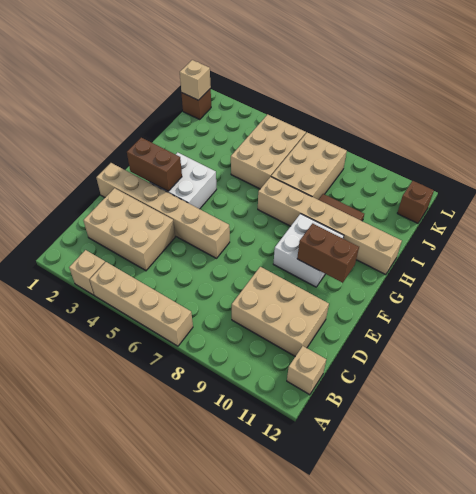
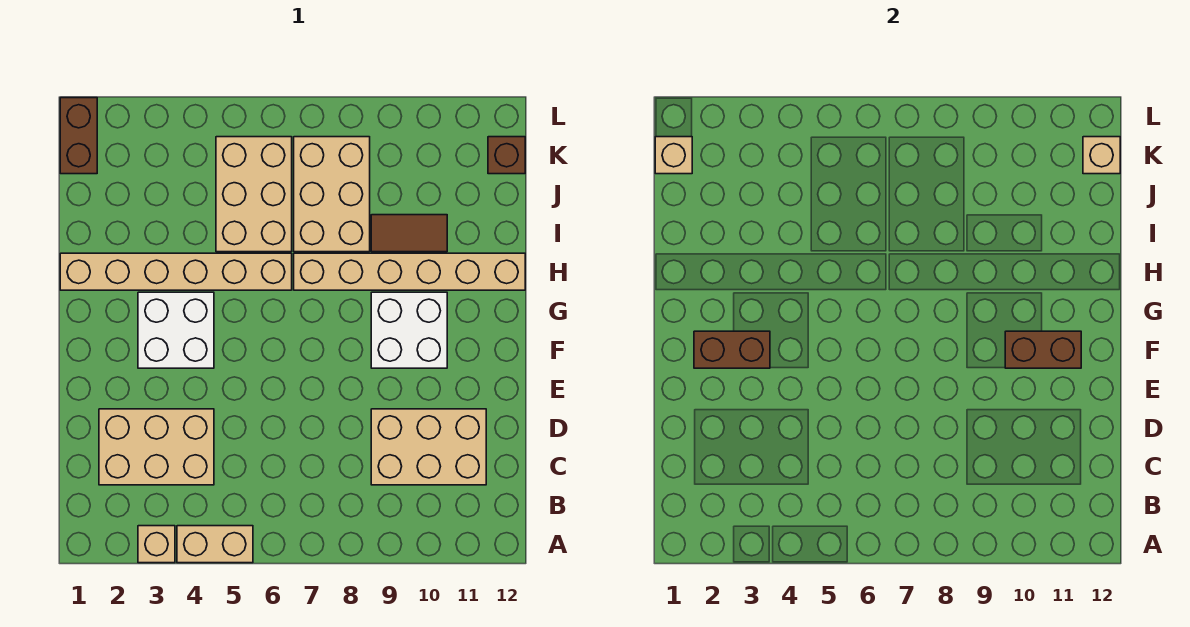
tan brick A4:A7 level 1 -> tan brick A4:A5 level 1
tan brick B12 level 1 -> tan brick K12 level 2
tan brick E1:E6 level 1 -> tan brick H1:H6 level 1
brown brick K1 level 1 -> brown brick K1:L1 level 1

